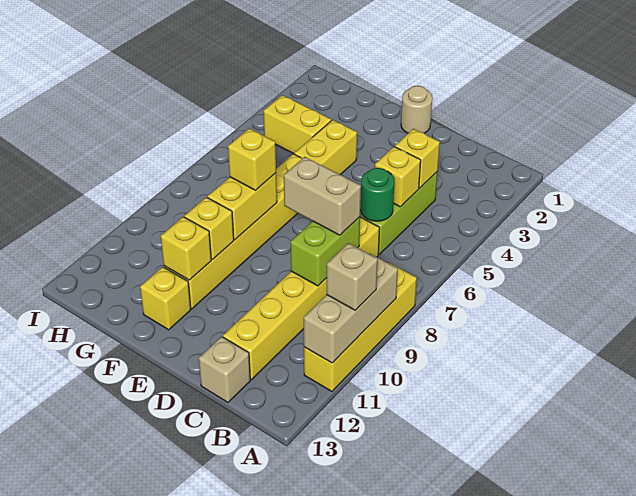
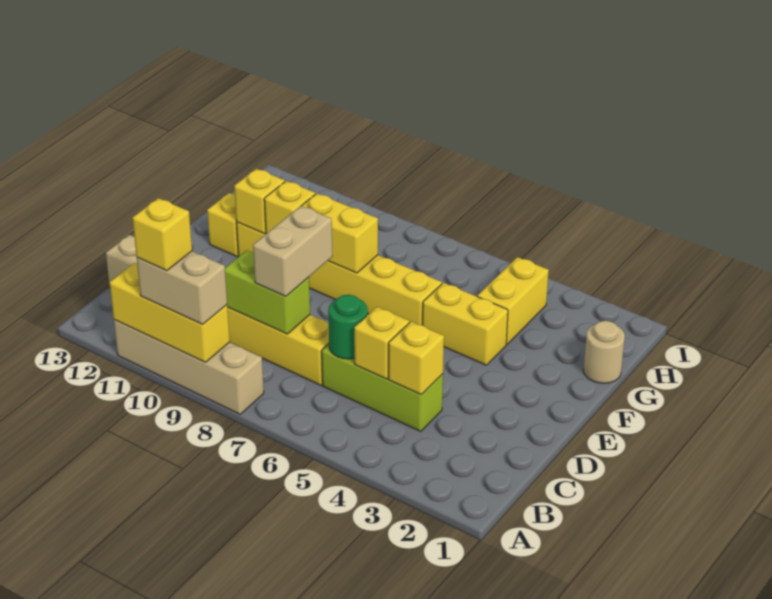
yellow brick A8:A11 level 1 -> tan brick A8:A11 level 1
tan brick A9:A11 level 2 -> yellow brick A9:A11 level 2
tan brick A10 level 3 -> tan brick A9:A10 level 3
tan round brick E1 level 1 -> tan round brick G1 level 1
yellow brick F8 level 3 -> yellow brick A10 level 4

